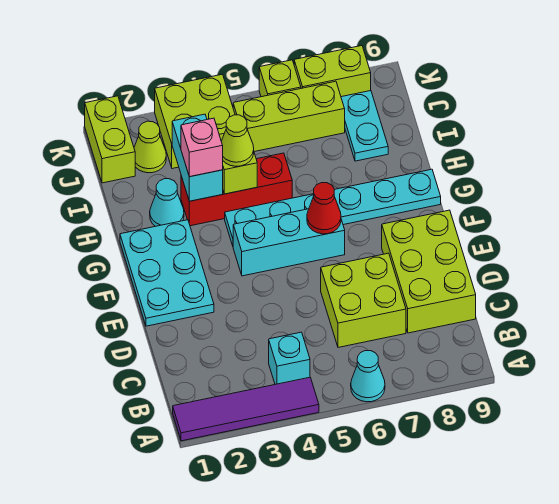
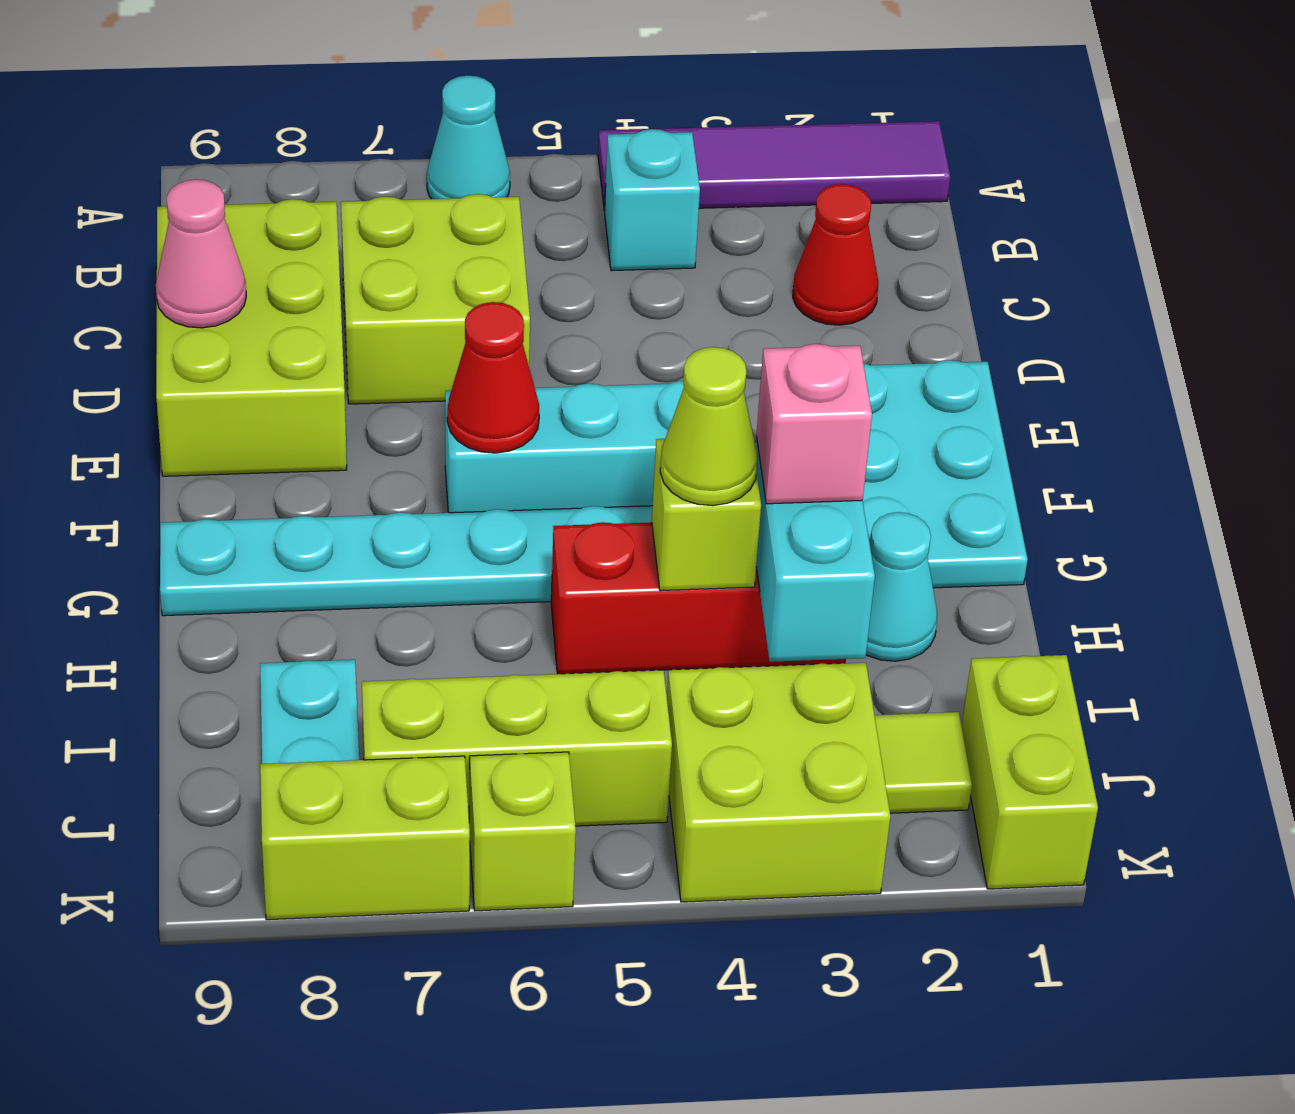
none -> red cone C2 level 1
none -> pink cone D9 level 2
lime cone J2 level 1 -> lime tile J2 level 1

